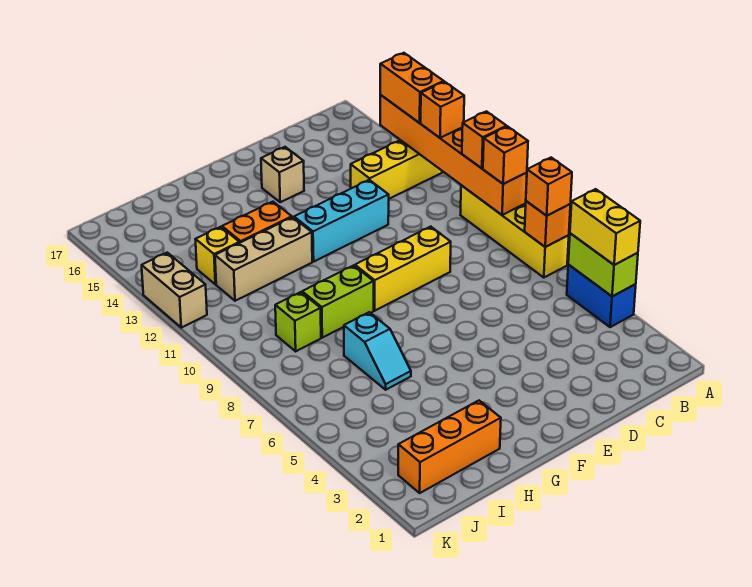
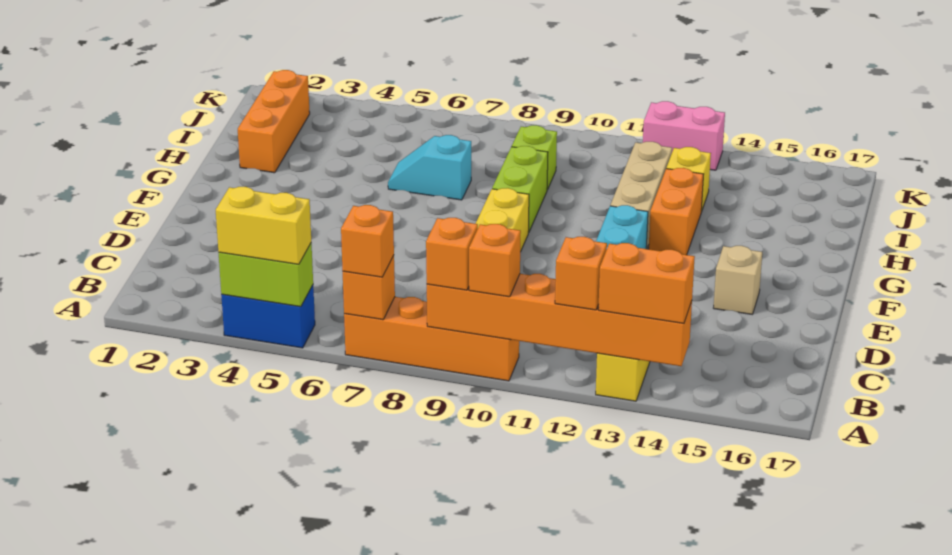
yellow brick A7:A10 level 1 -> orange brick A7:A10 level 1
tan brick K12:K13 level 1 -> pink brick K12:K13 level 1

